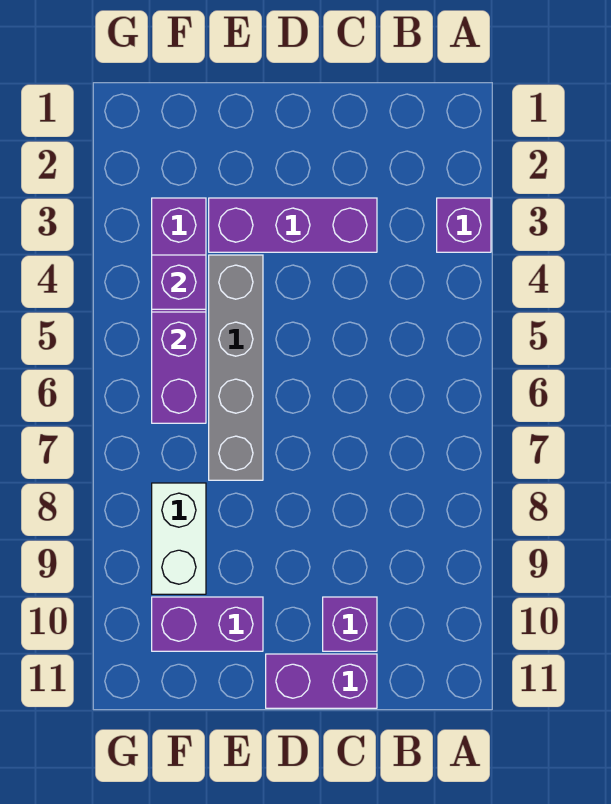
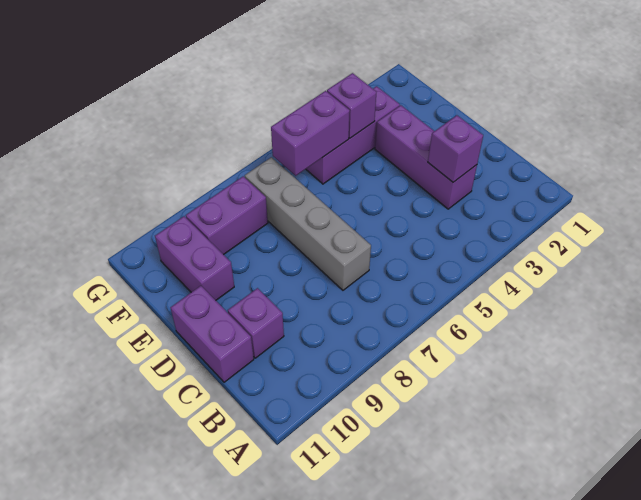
purple brick A3 level 1 -> purple brick C3 level 2
grey brick E4:E7 level 1 -> grey brick C7:F7 level 1
white brick F8:F9 level 1 -> purple brick F8:F9 level 1

